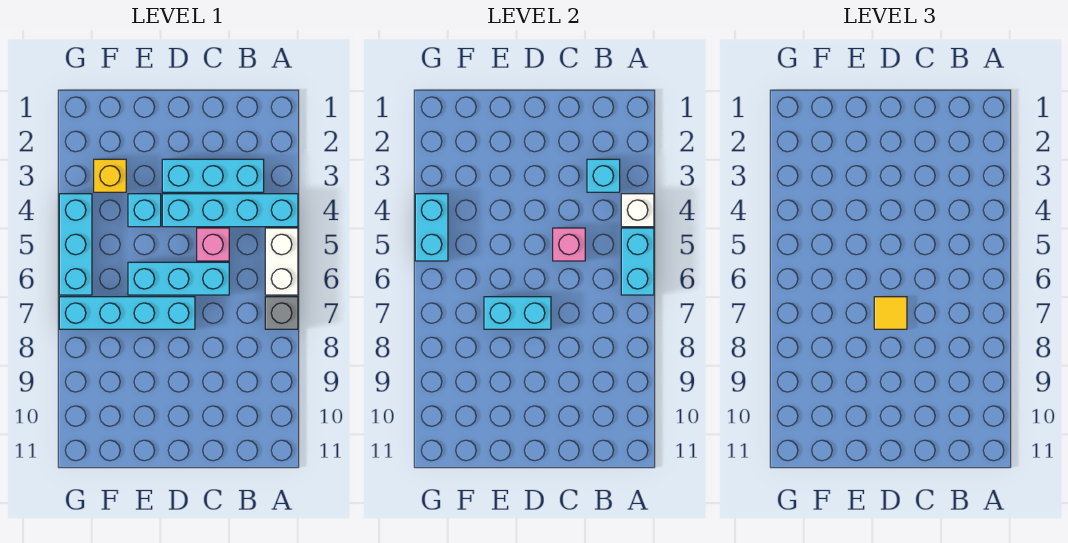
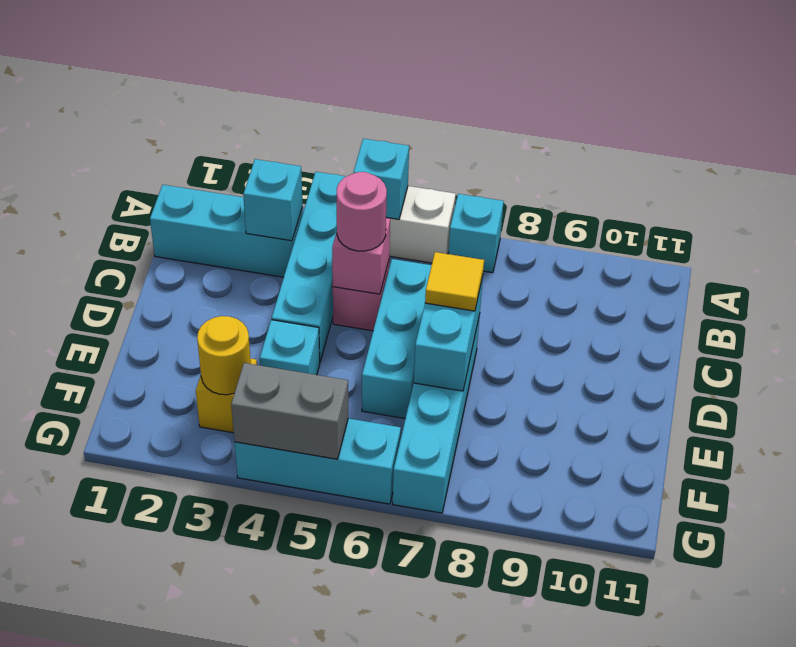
white brick A4 level 2 -> none
cyan brick A5:A6 level 2 -> cyan brick A5 level 2
grey brick A7 level 1 -> cyan brick A7 level 1
cyan brick B3:D3 level 1 -> cyan brick B1:B3 level 1
none -> pink round brick C5 level 3
none -> yellow round brick F3 level 2
cyan brick G4:G5 level 2 -> grey brick G4:G5 level 2

